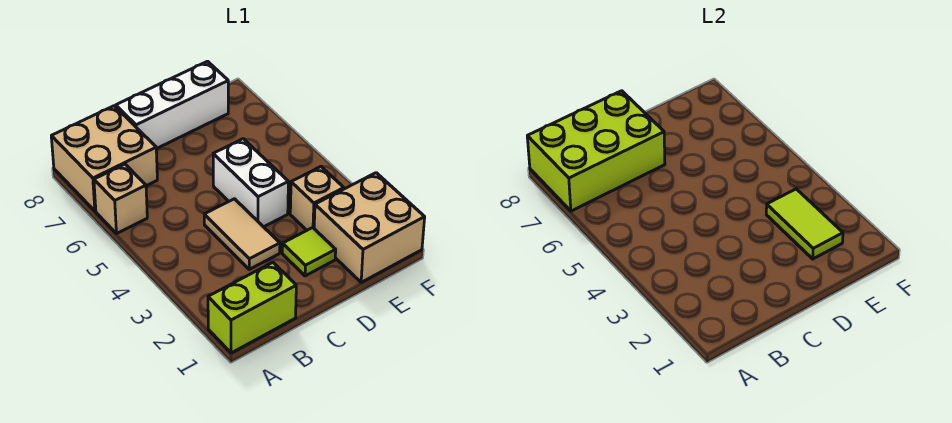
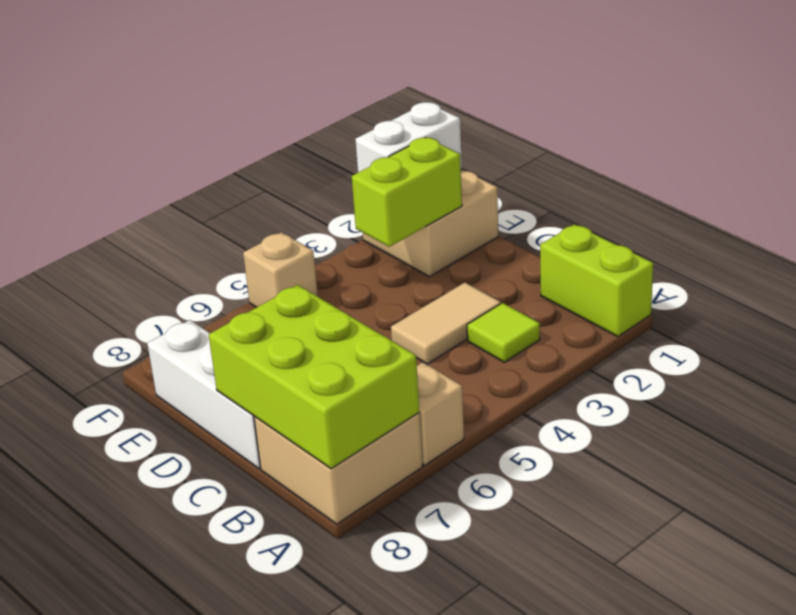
lime tile D2 level 1 -> lime tile B3 level 1
white brick D4:D5 level 1 -> white brick F1:F2 level 2
lime tile E2:E3 level 2 -> lime brick E2:E3 level 2
tan brick E3 level 1 -> tan brick F5 level 1

